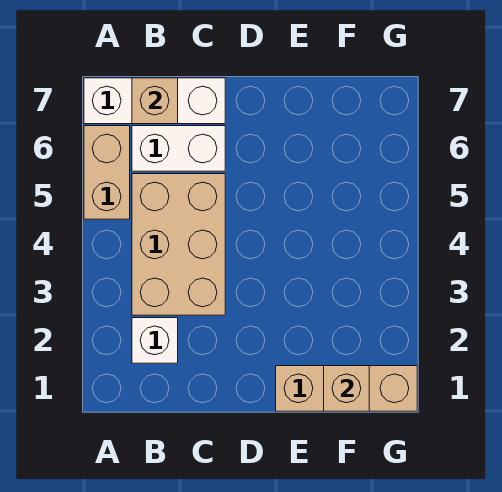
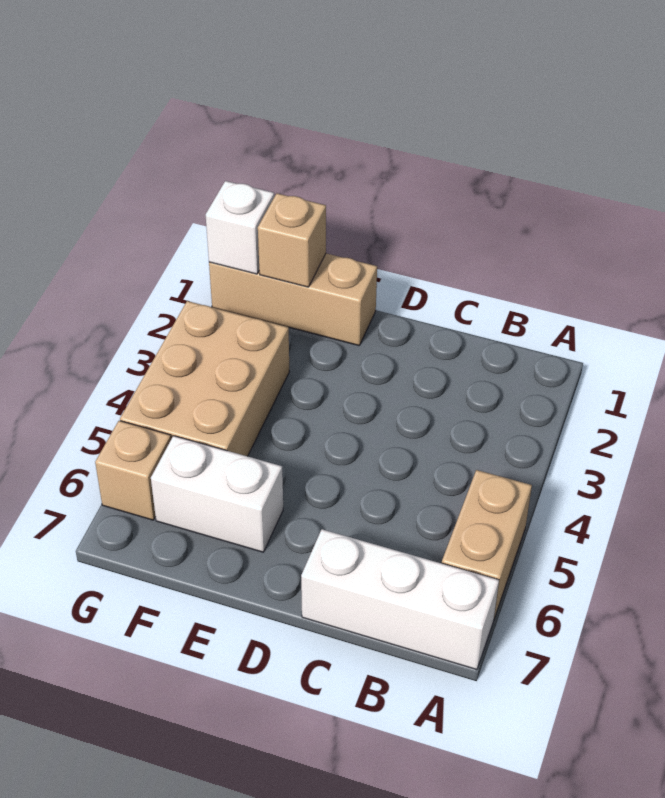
white brick B2 level 1 -> white brick G1 level 2
tan brick B3:C5 level 1 -> tan brick F3:G5 level 1
white brick B6:C6 level 1 -> white brick E6:F6 level 1
tan brick B7 level 2 -> tan brick G6 level 1

